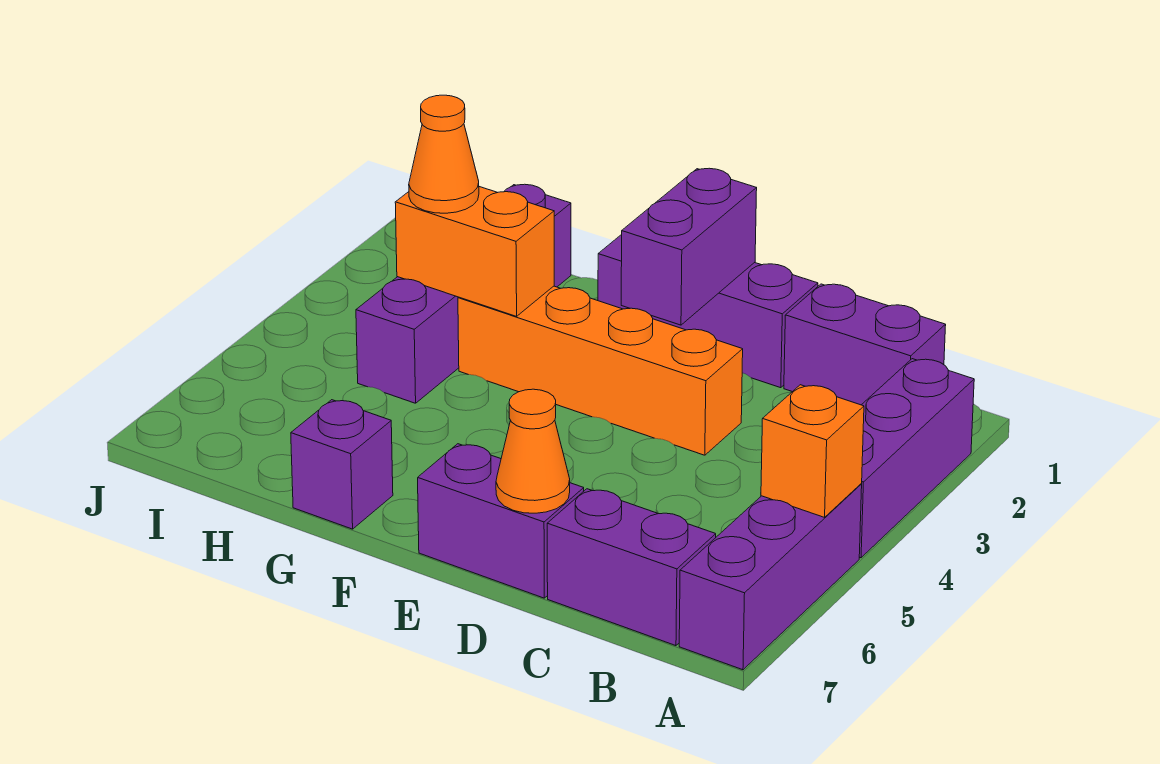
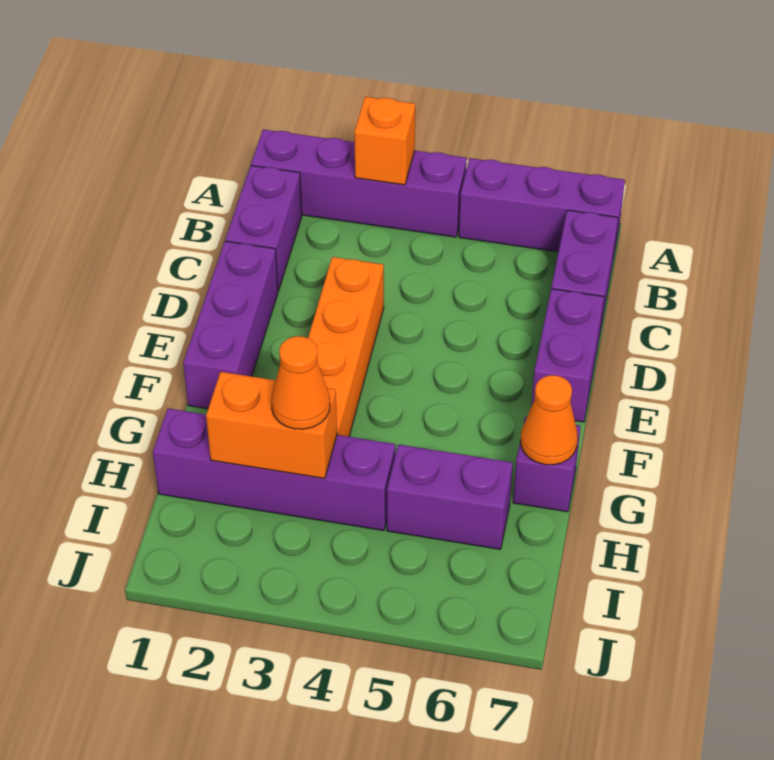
purple brick A2:A4 level 1 -> purple brick A1:A4 level 1
orange brick A5 level 2 -> orange brick A3 level 2
orange cone D7 level 2 -> orange cone G7 level 2
purple brick E1:E2 level 2 -> purple brick H5:H6 level 1
orange brick G3:H3 level 2 -> orange brick H2:H3 level 2

